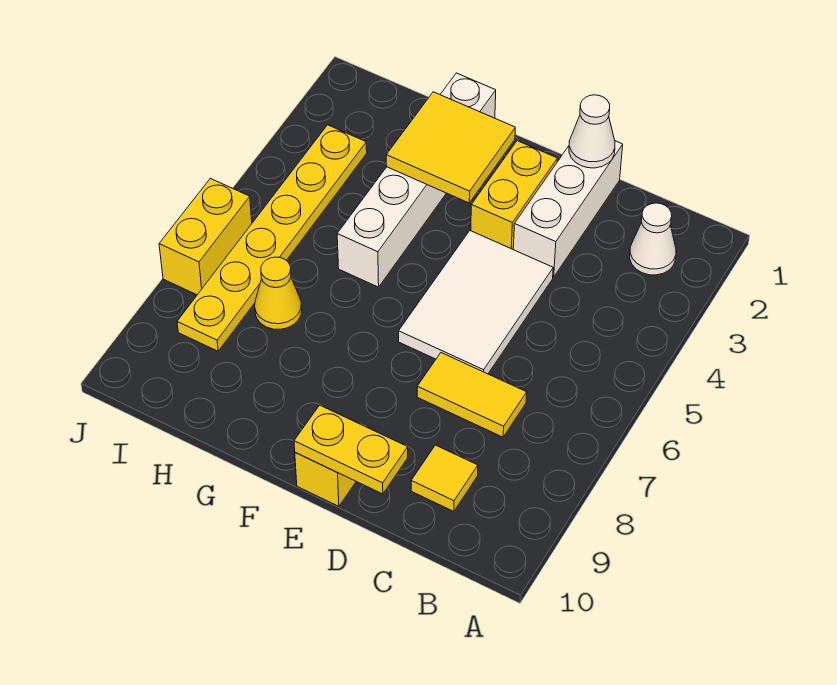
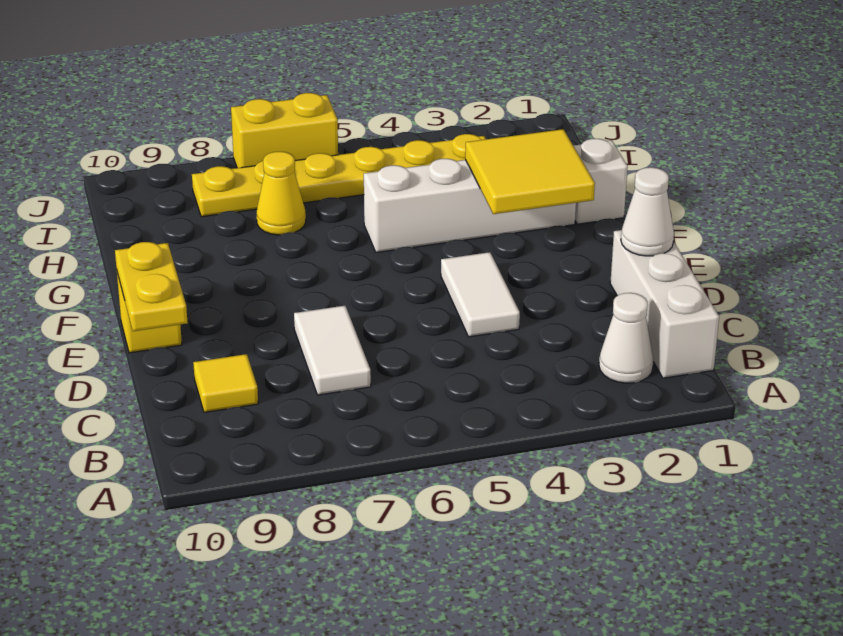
yellow tile C7:D7 level 1 -> white tile C7:D7 level 1
white brick D1:D3 level 1 -> white brick B1:D1 level 1
white tile D4:E6 level 1 -> white tile D4:E4 level 1
yellow brick E2:E3 level 1 -> none

